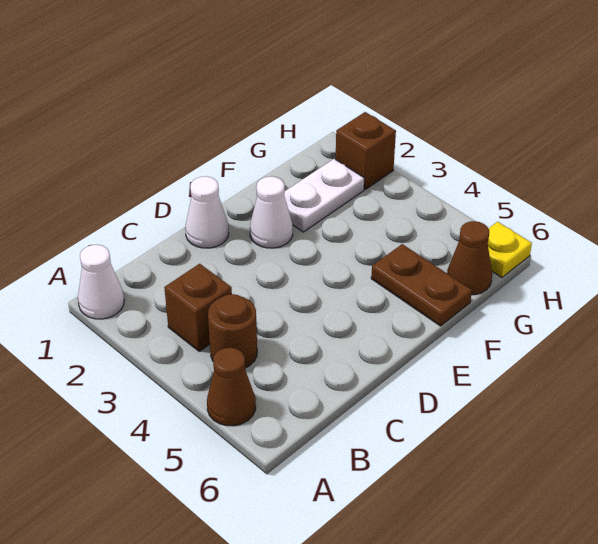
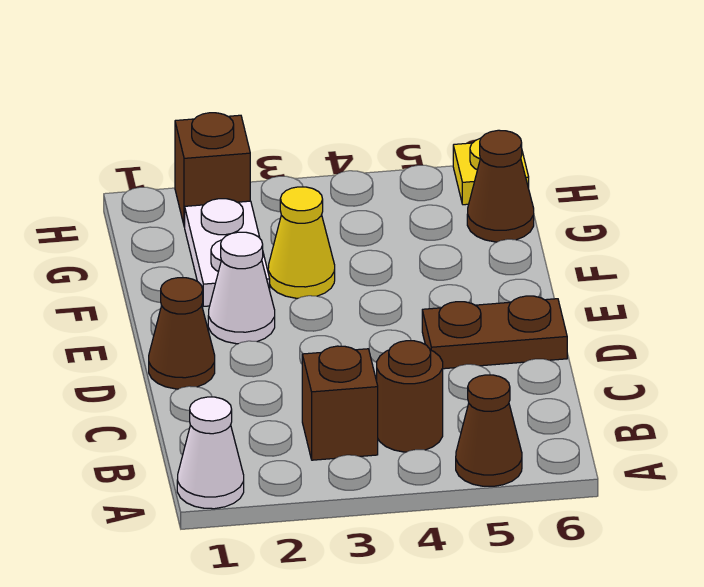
white cone D1 level 1 -> brown cone D1 level 1
none -> yellow cone F3 level 1
brown plate F5:F6 level 1 -> brown plate D5:D6 level 1

